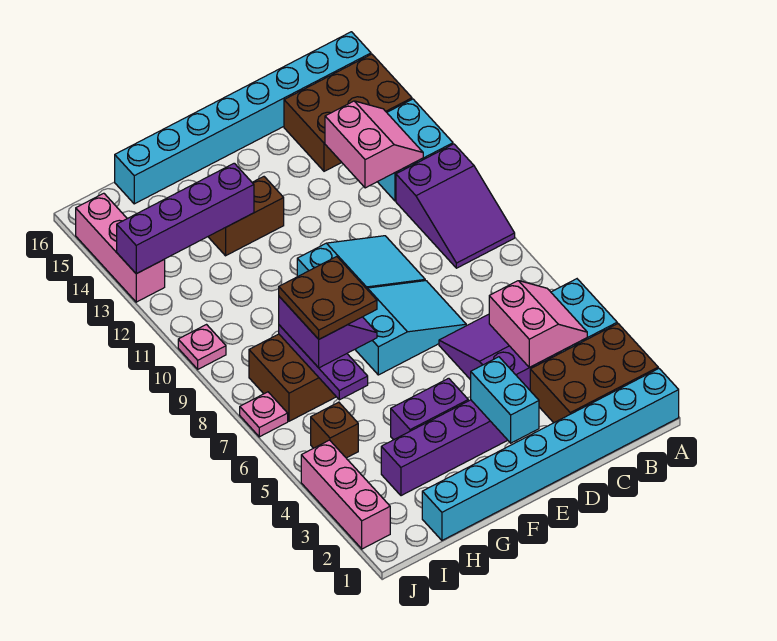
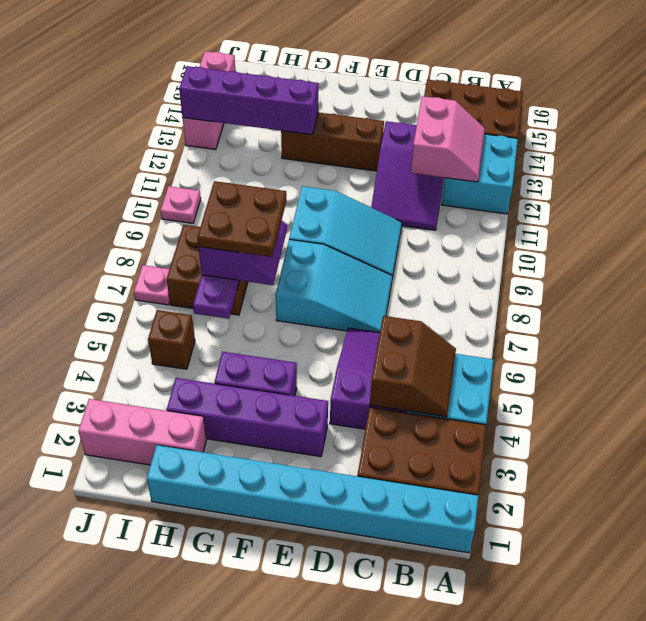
purple slope A9:B11 level 1 top 11 -> purple slope C11:D13 level 1 top 13
cyan brick A16:H16 level 1 -> none
pink slope B4:C5 level 2 top C -> brown slope B4:C5 level 2 top C
cyan brick E2:E3 level 2 -> none
brown brick F13:G13 level 1 -> brown brick E13:G13 level 1
pink brick J2:J4 level 1 -> pink brick H2:J2 level 1

